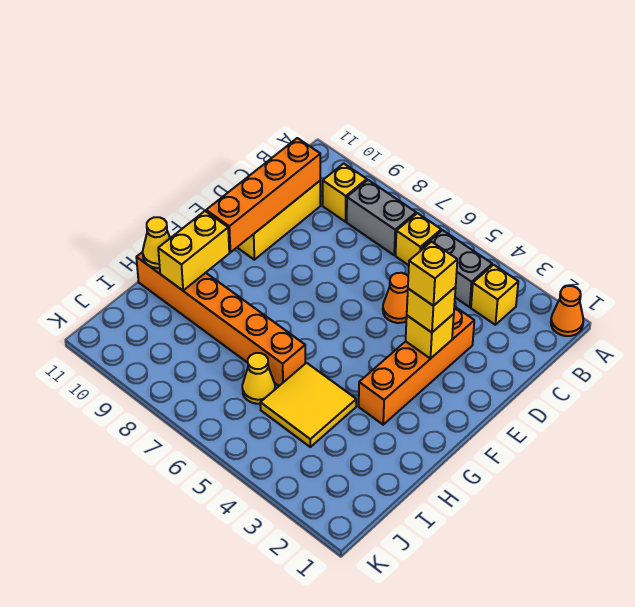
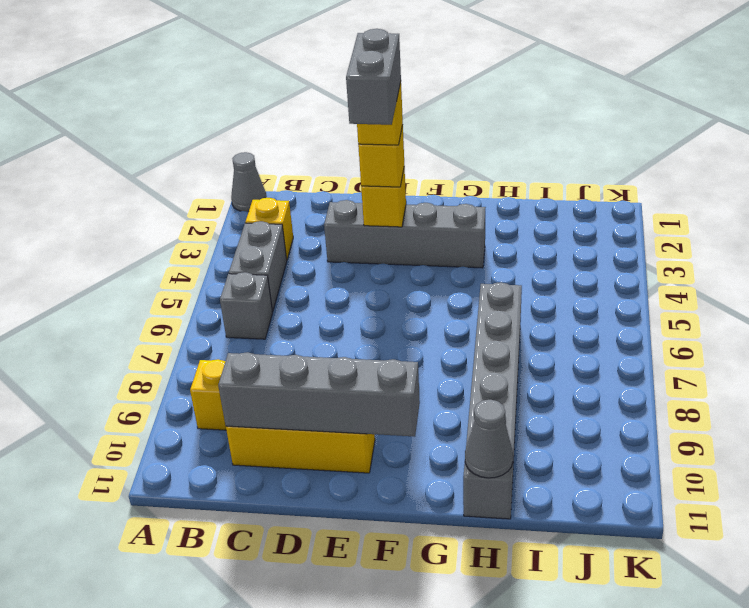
orange cone A1 level 1 -> grey cone A1 level 1
yellow brick B6 level 1 -> grey brick B6 level 1
grey brick B7:B8 level 1 -> grey brick E3:E4 level 5
orange brick C10:F10 level 2 -> grey brick C10:F10 level 2
orange brick D3:G3 level 1 -> grey brick D3:G3 level 1
orange cone D5 level 1 -> none
yellow brick G10:H10 level 2 -> none
yellow tile H4:I5 level 1 -> none
orange brick H6:H11 level 1 -> grey brick H6:H11 level 1
yellow cone H11 level 2 -> grey cone H11 level 2
yellow cone I6 level 1 -> none

